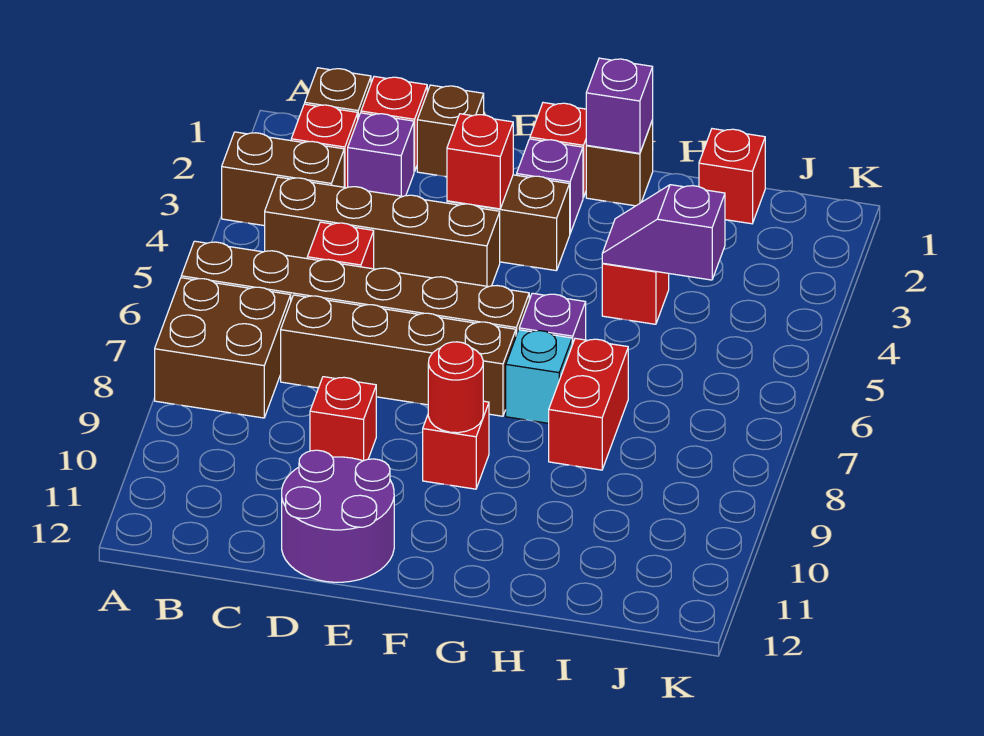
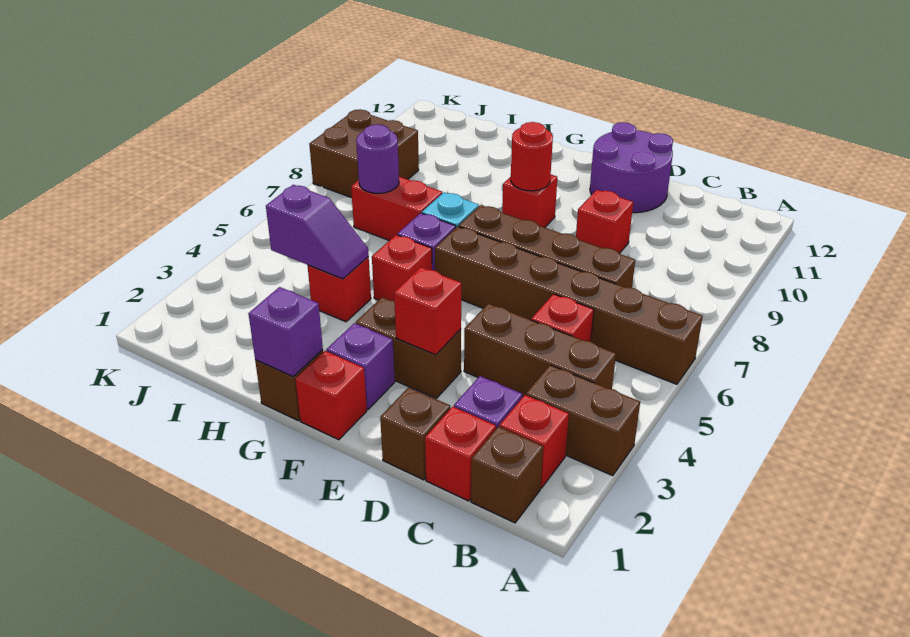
brown brick A7:B8 level 1 -> brown brick J8:K9 level 1
brown brick B4:E4 level 1 -> brown brick B4:D4 level 1
red brick H7:H8 level 1 -> red brick H7:I7 level 1
red brick I1 level 1 -> red brick G5 level 1
none -> purple round brick I7 level 2

